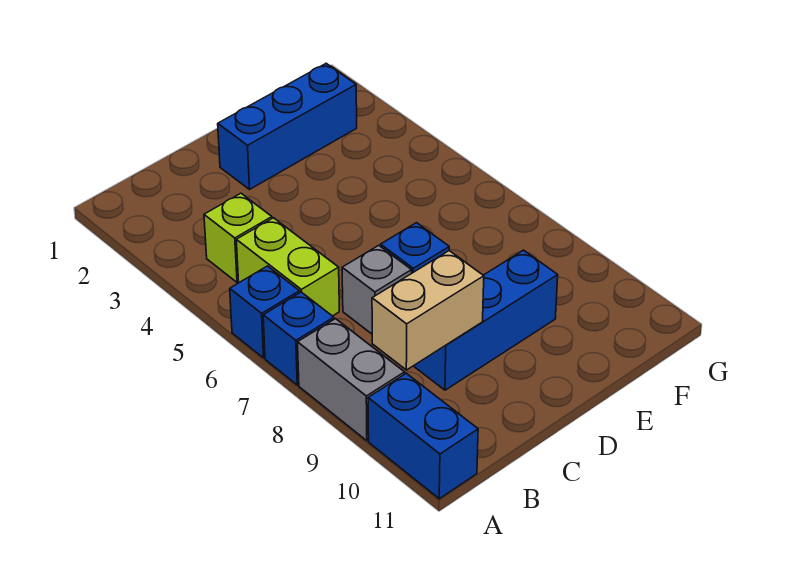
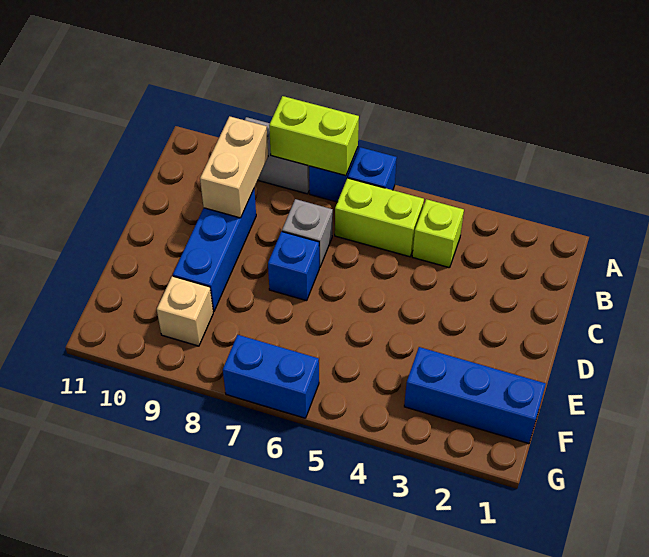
none -> lime brick A7:A8 level 2
blue brick A10:A11 level 1 -> blue brick G6:G7 level 1
blue brick D2:F2 level 1 -> blue brick F1:F3 level 1
none -> tan brick F9 level 1

